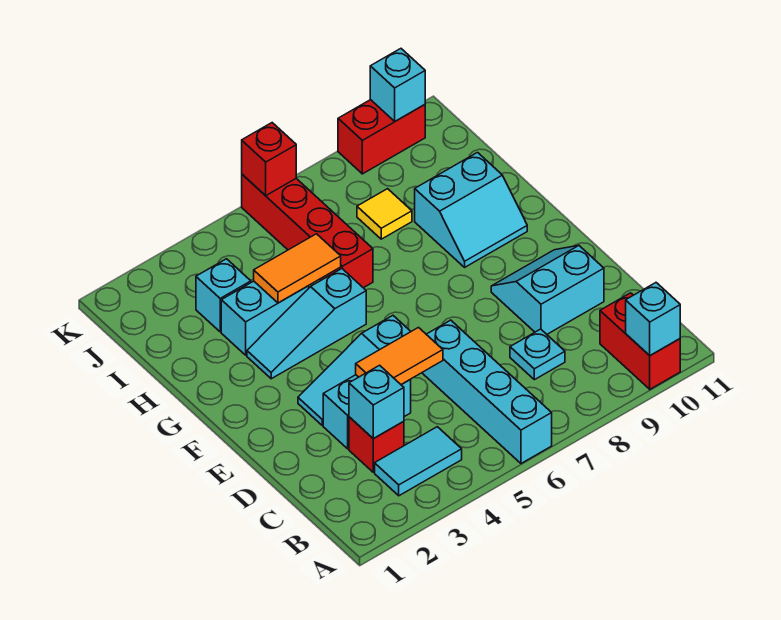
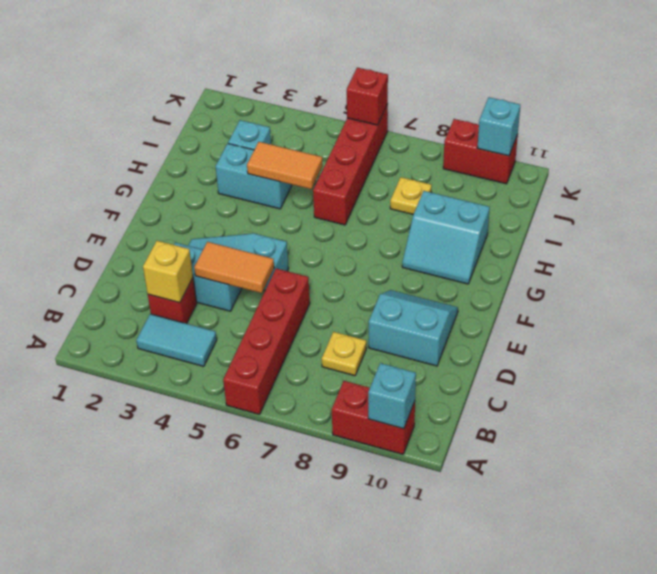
cyan brick A6:D6 level 1 -> red brick A6:D6 level 1
red brick A10:B10 level 1 -> red brick A9:A10 level 1
cyan brick C3 level 2 -> yellow brick C3 level 2
cyan plate C8 level 1 -> yellow plate C8 level 1
cyan slope G3:G5 level 1 top 5 -> none
yellow tile I8 level 1 -> yellow plate I8 level 1

